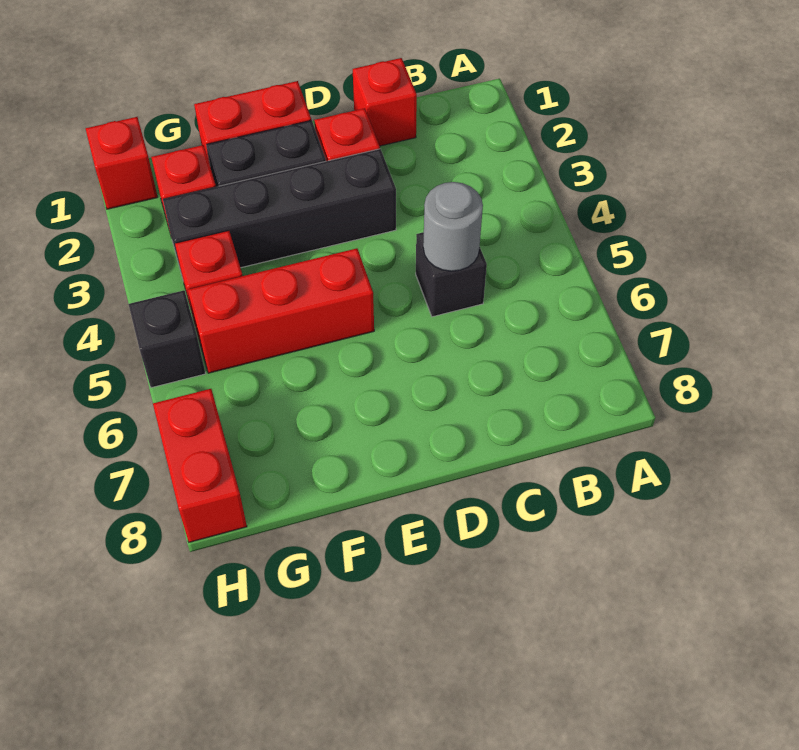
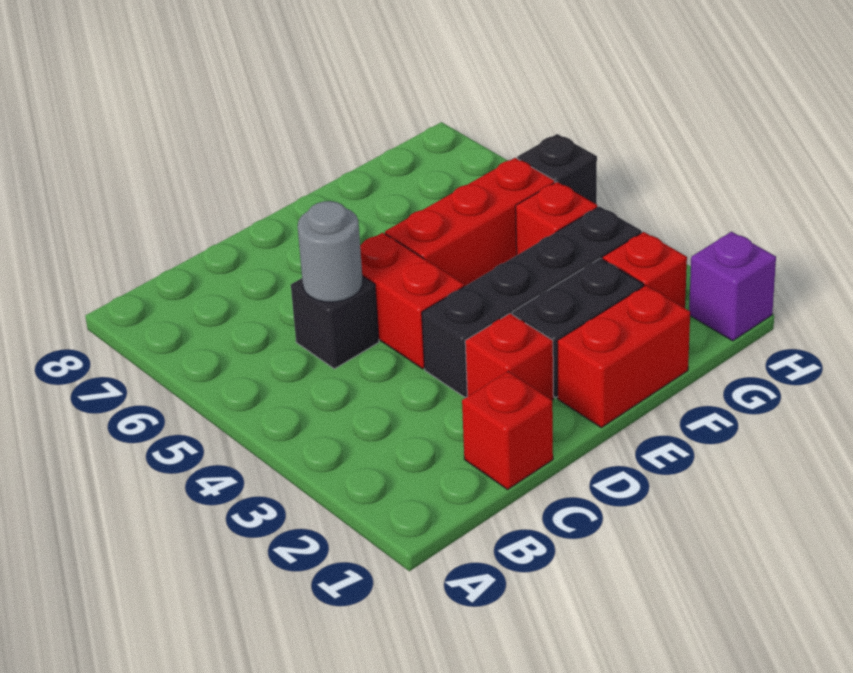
red brick H1 level 1 -> purple brick H1 level 1
red brick H7:H8 level 1 -> red brick D4:D5 level 1

